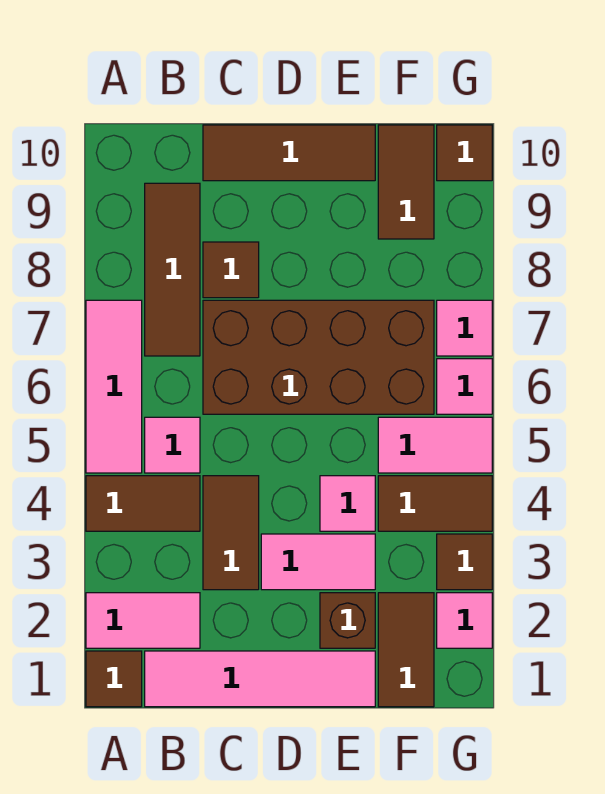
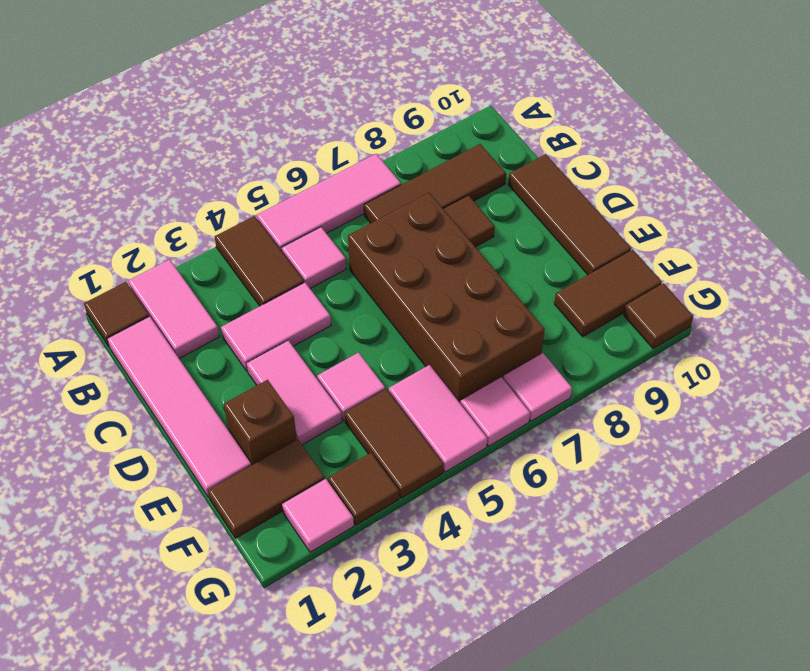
brown tile C3:C4 level 1 -> pink tile C3:C4 level 1

